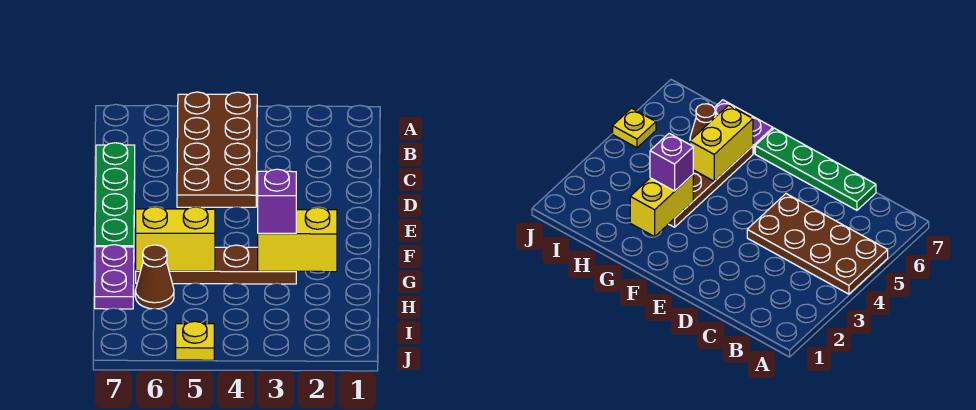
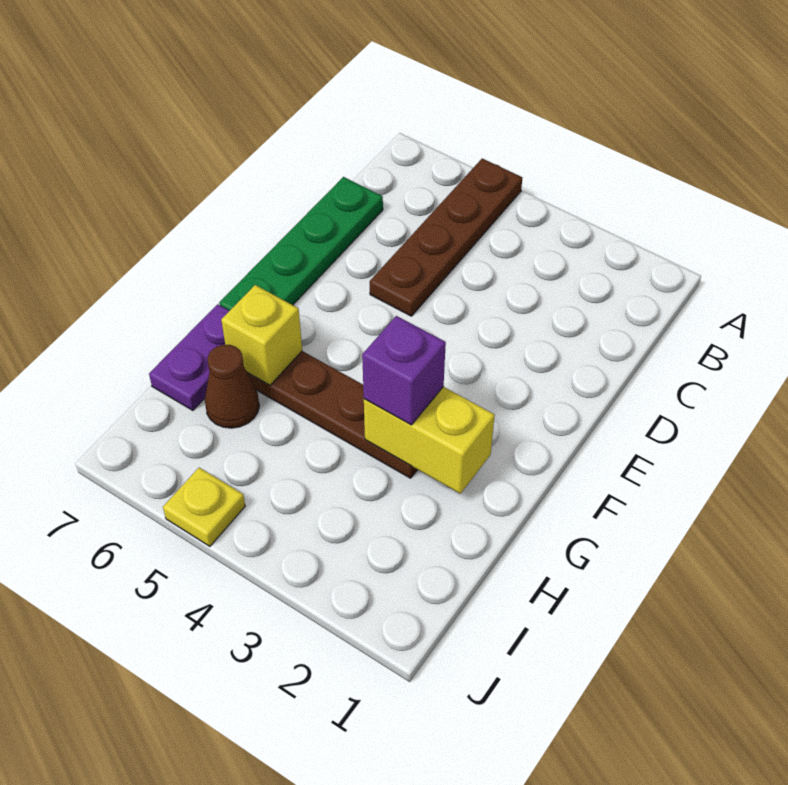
brown plate A4:D5 level 1 -> brown plate A5:D5 level 1
yellow brick G5:G6 level 2 -> yellow brick G6 level 2

